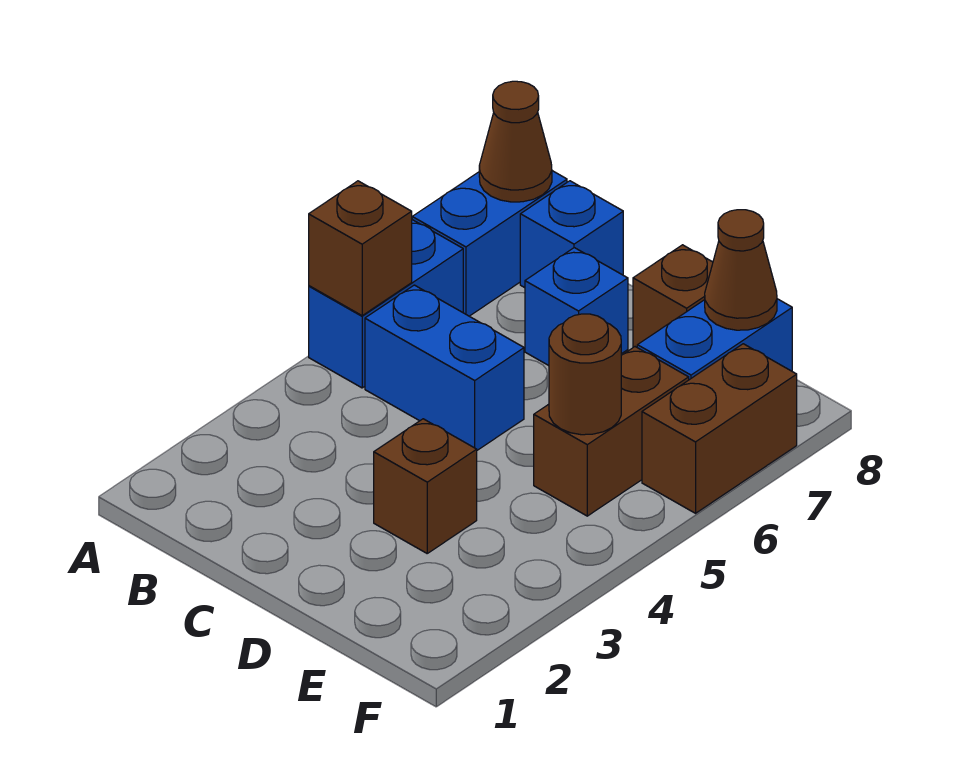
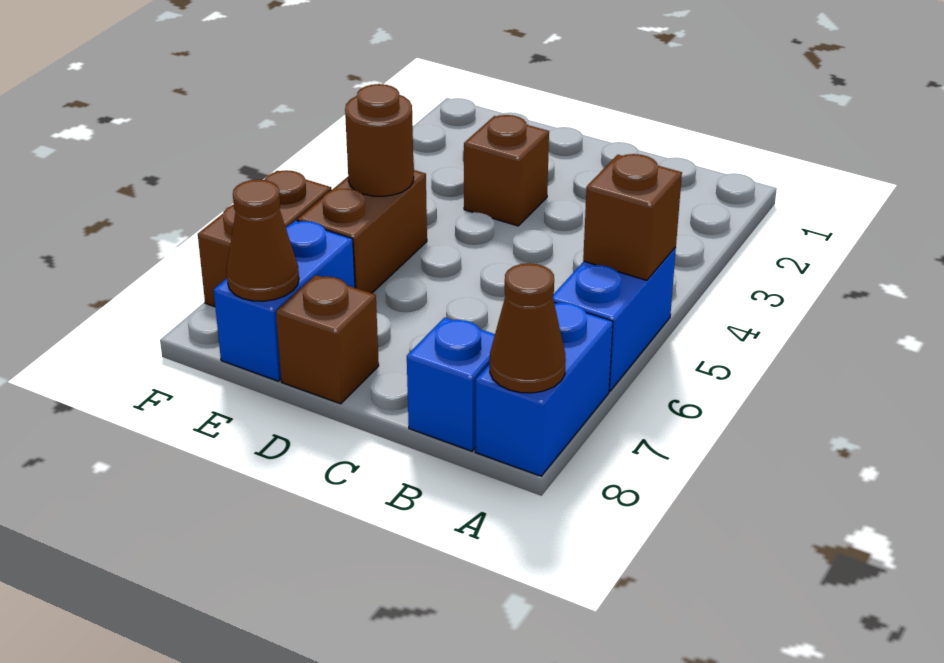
blue brick B5:C5 level 1 -> none
blue brick C7 level 1 -> none

